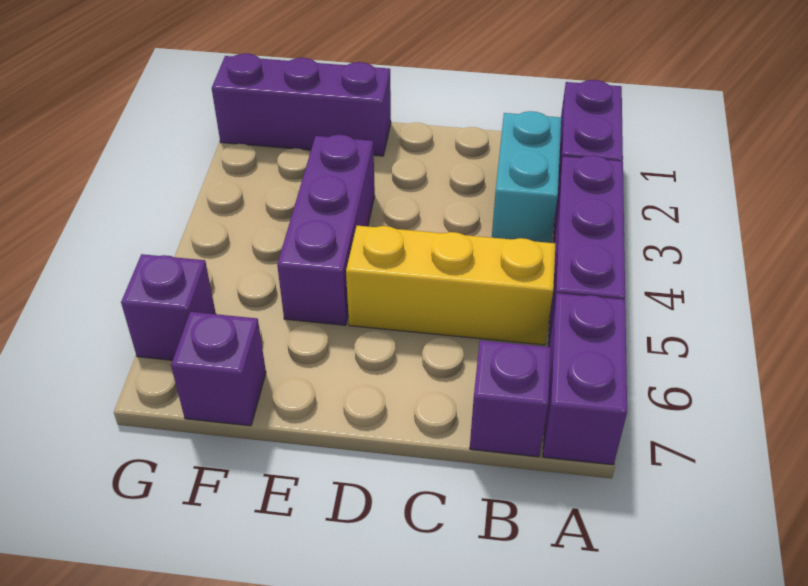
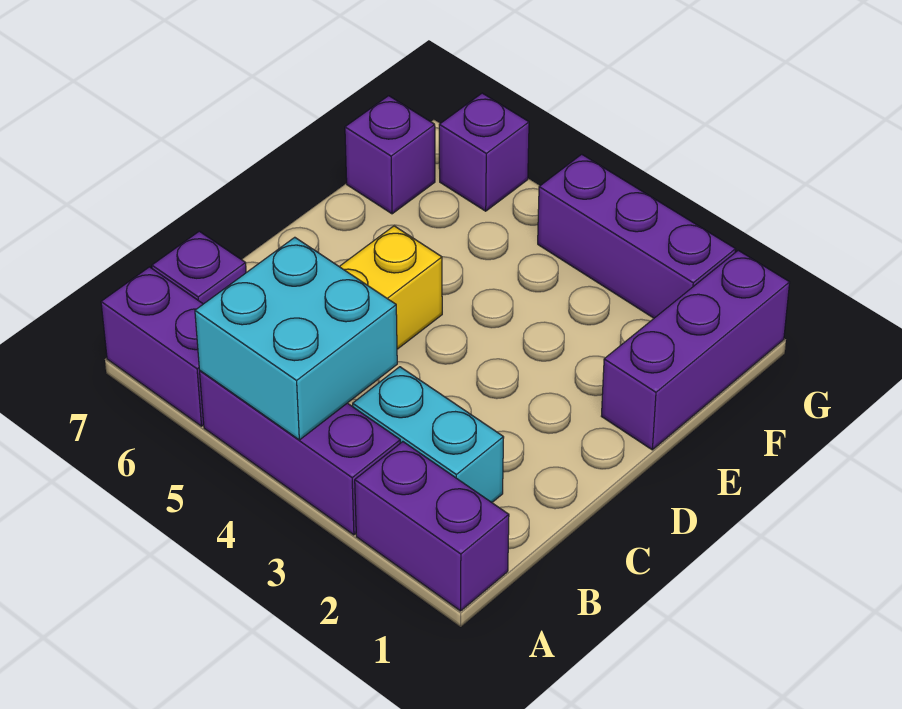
none -> cyan brick A4:B5 level 2
purple brick E3:E5 level 1 -> purple brick G2:G4 level 1

